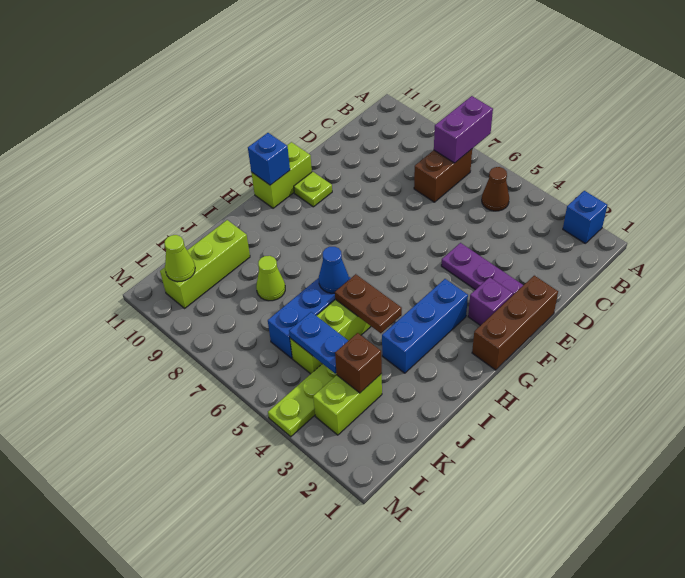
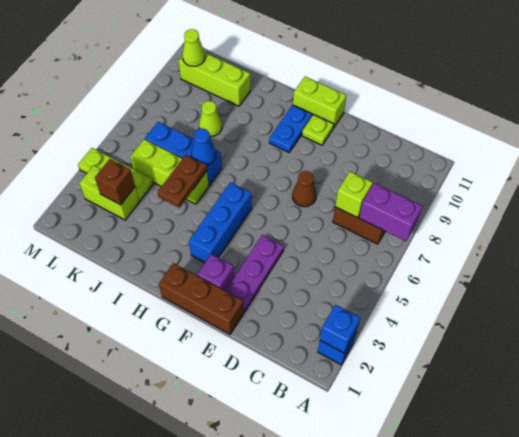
brown cone B5 level 1 -> brown cone E7 level 1
none -> lime brick C7 level 2
blue brick G3:I3 level 1 -> blue brick G3:G5 level 1
blue brick G11 level 2 -> blue brick A2 level 2
blue plate K4:K5 level 2 -> blue plate G9:G10 level 1

